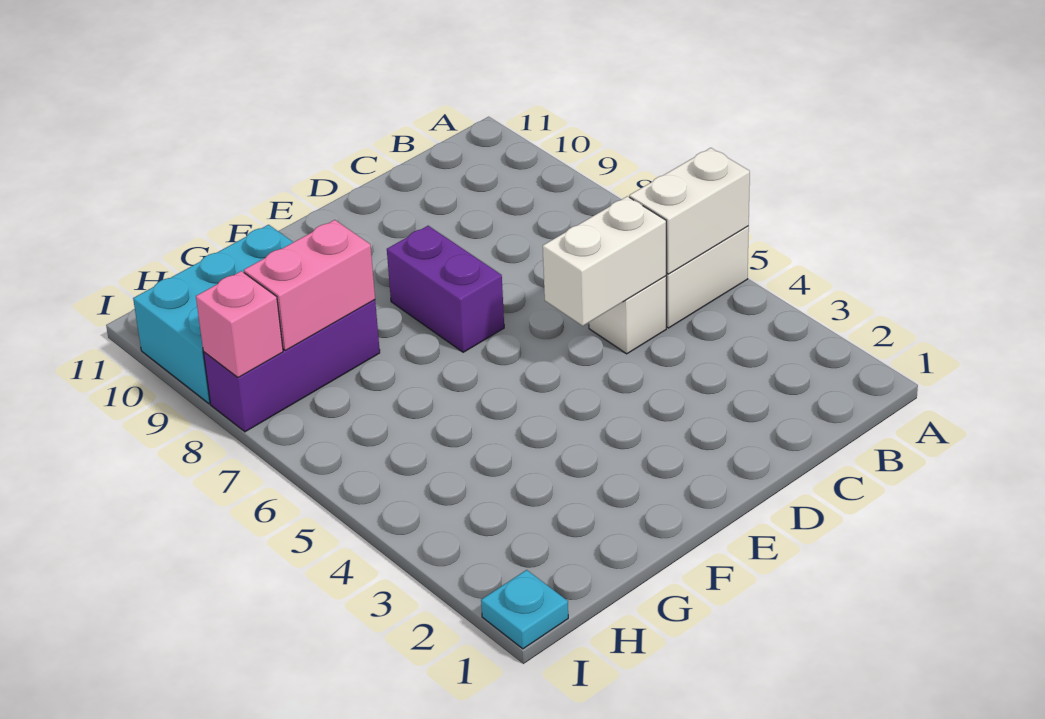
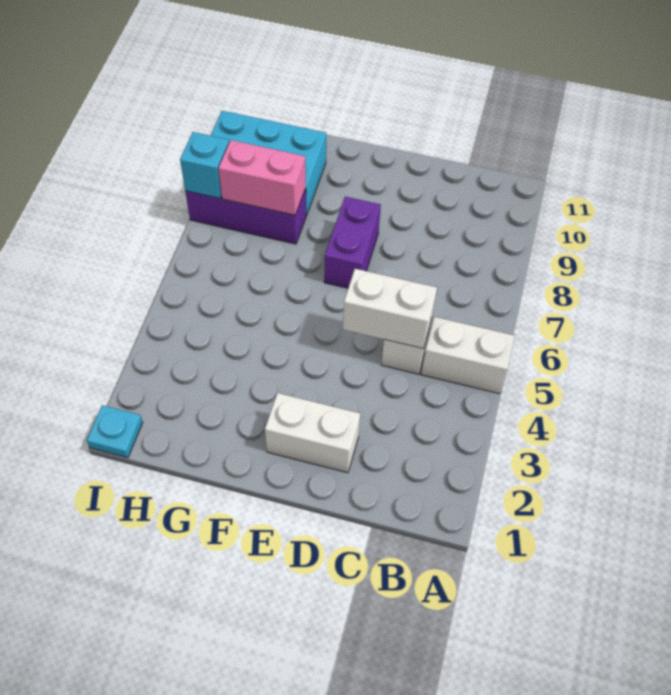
white brick A5:B5 level 2 -> white brick D2:E2 level 1
pink brick I8 level 2 -> cyan brick I8 level 2

